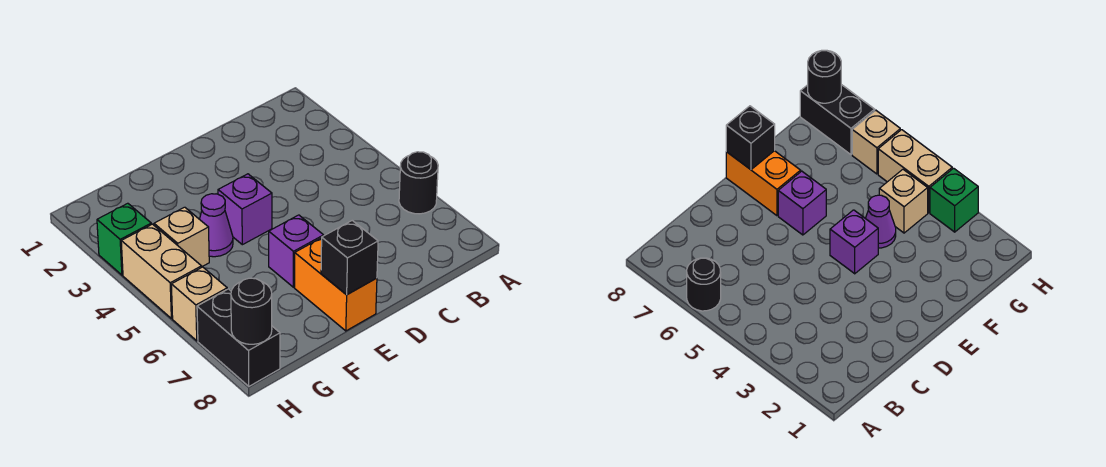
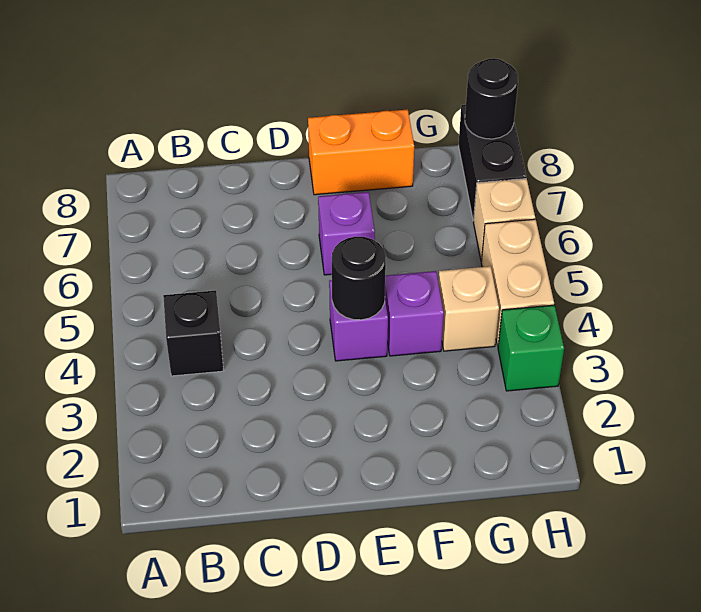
black round brick A6 level 1 -> black round brick E4 level 2
orange brick E7:E8 level 1 -> orange brick E8:F8 level 1
black brick E8 level 2 -> black brick B4 level 1
purple cone F4 level 1 -> purple brick F4 level 1

